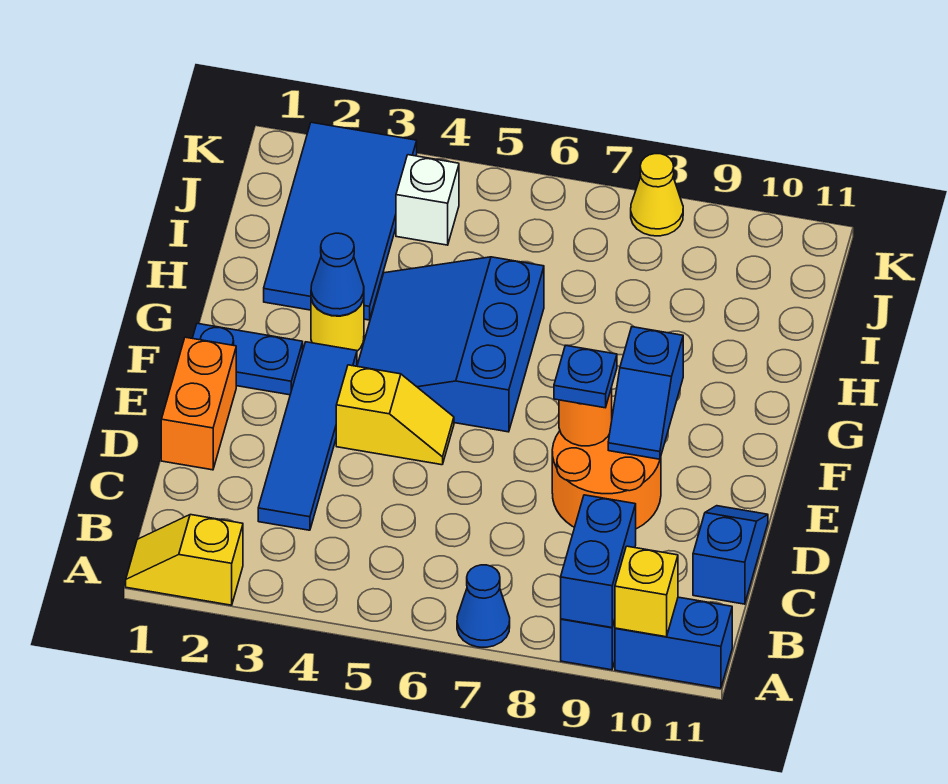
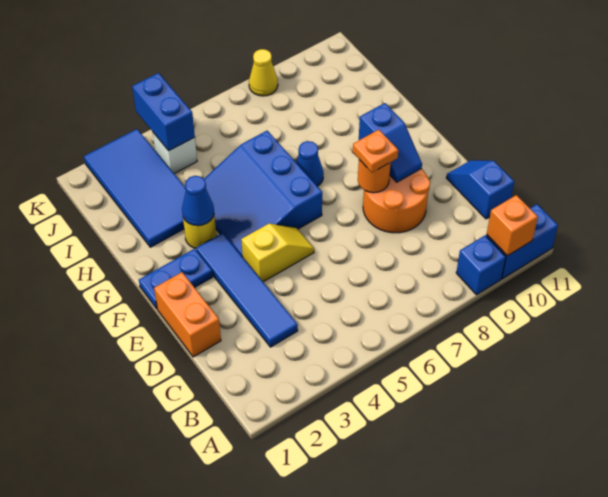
yellow slope A1:A2 level 1 top 2 -> none
blue cone A7 level 1 -> blue cone G7 level 1
blue brick A9:B9 level 2 -> blue brick J4:K4 level 2
yellow brick A10 level 2 -> orange brick A10 level 2
blue plate E8 level 3 -> orange plate E8 level 3

